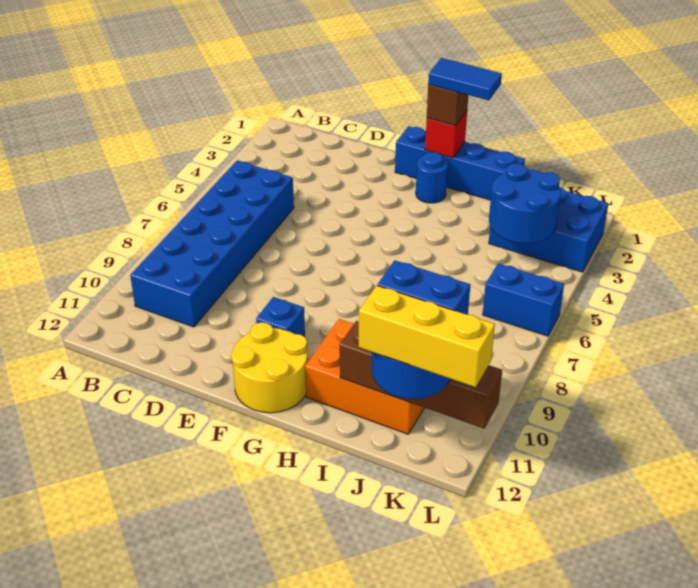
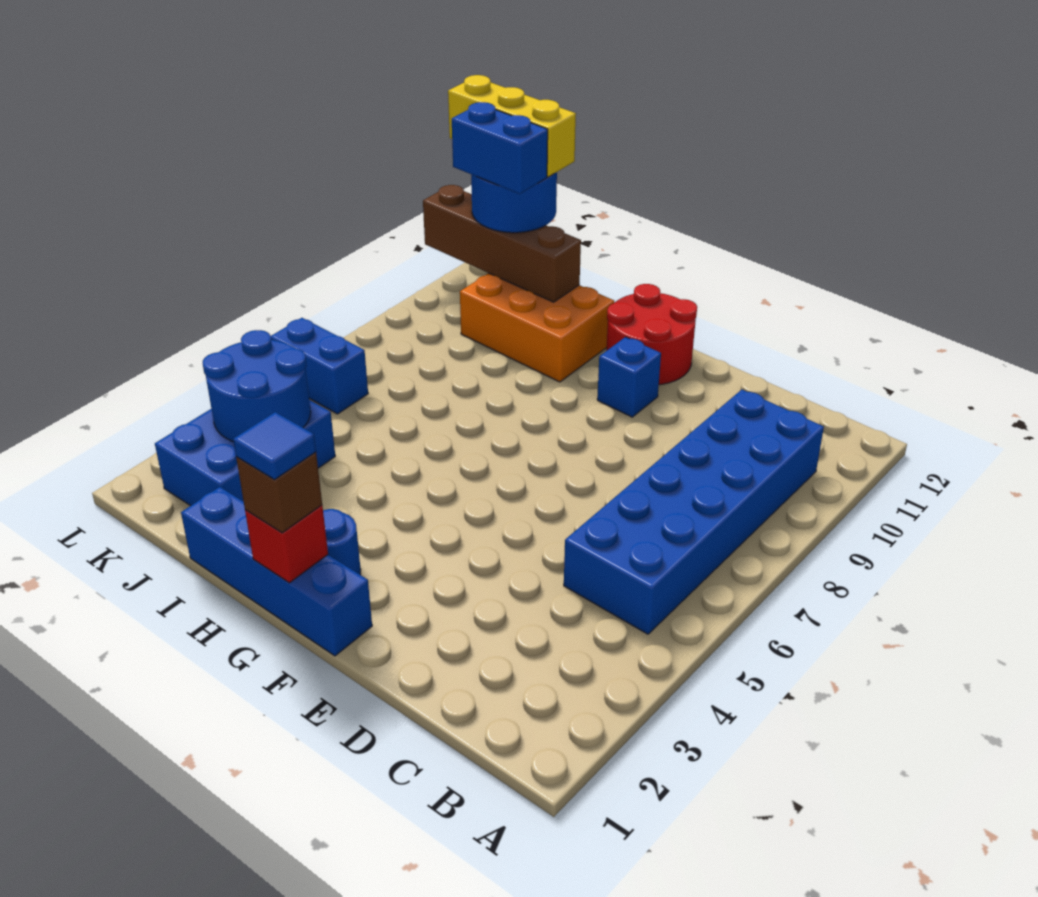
yellow round brick F11:G12 level 1 -> red round brick F11:G12 level 1
blue tile G1:H1 level 4 -> blue tile G1 level 4
blue brick J2:L3 level 1 -> blue brick J2:K4 level 1

